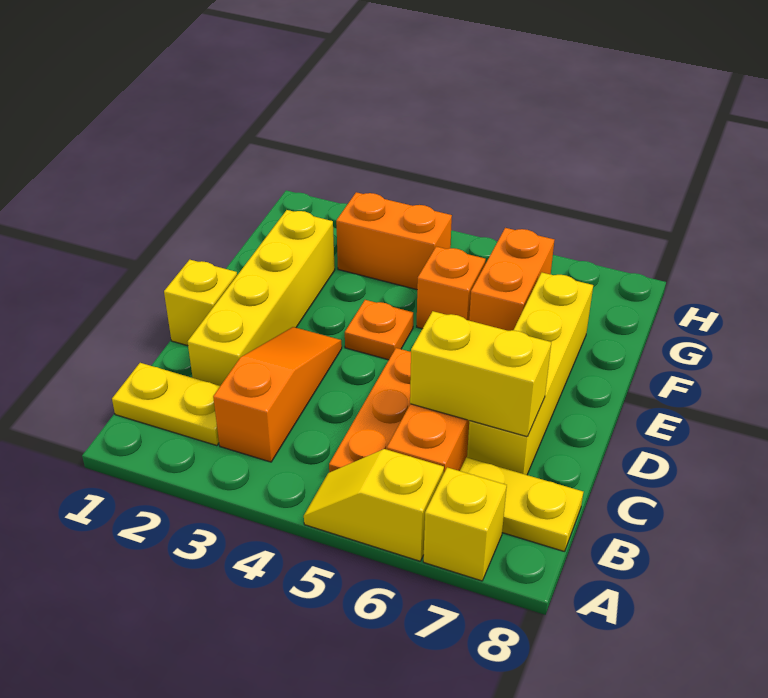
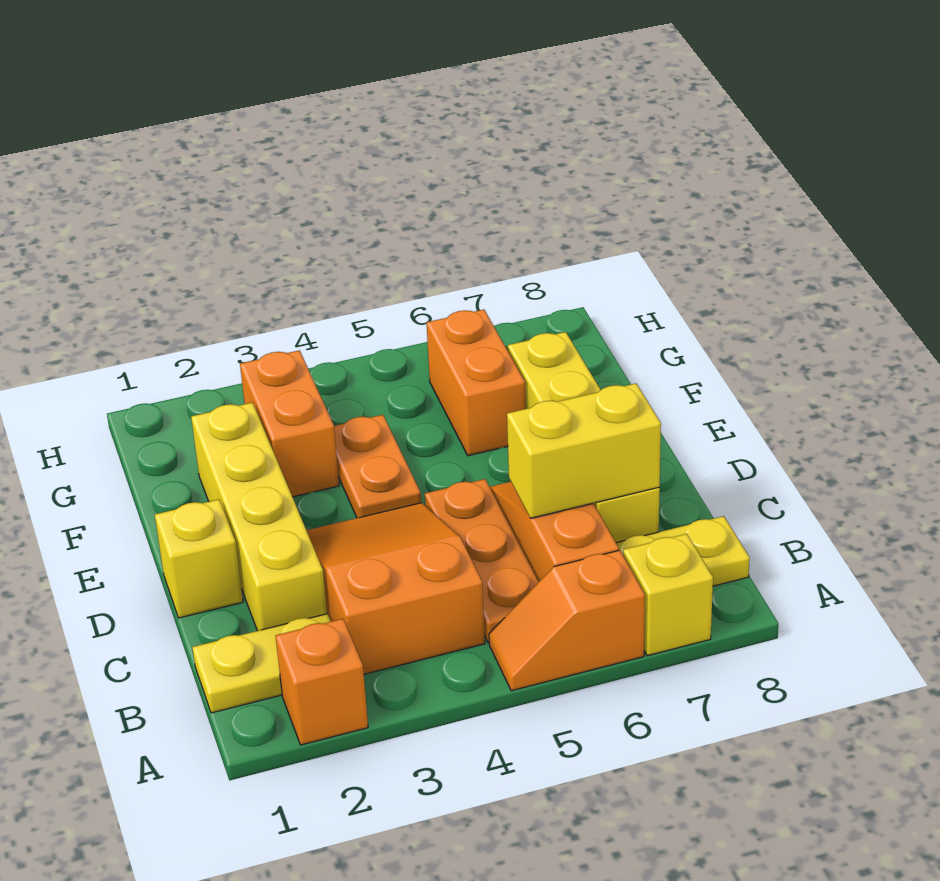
yellow slope A5:A6 level 1 top 6 -> orange slope A5:A6 level 1 top 6
orange slope B3:D3 level 1 top B -> orange slope B3:D4 level 1 top B
orange plate E4 level 1 -> orange plate E4:F4 level 1
orange brick F5 level 1 -> orange brick A2 level 1
orange brick G3:G4 level 1 -> orange brick F3:G3 level 1

